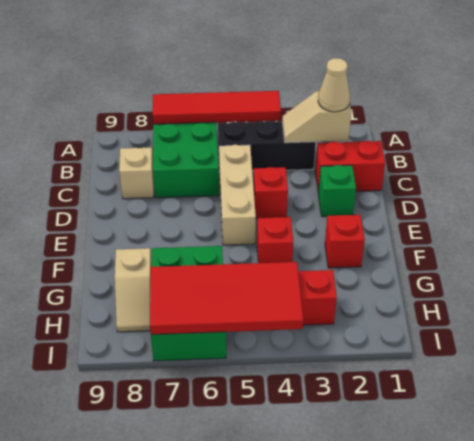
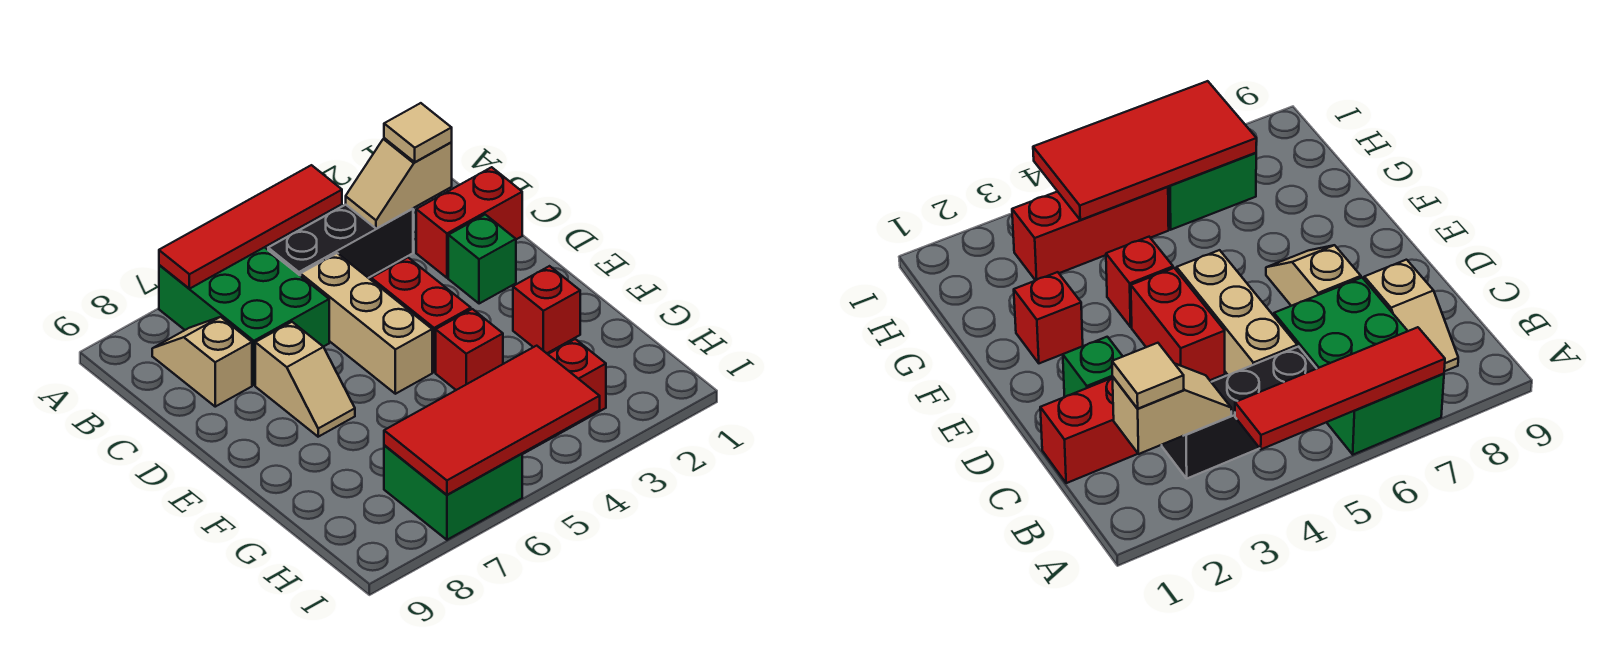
tan cone B2 level 3 -> tan tile B2 level 3
red brick D4 level 1 -> red brick D4:E4 level 1
green brick G6:I7 level 1 -> green brick H6:I7 level 1
tan slope G8:H8 level 1 top G -> tan slope D7:E7 level 1 top D

